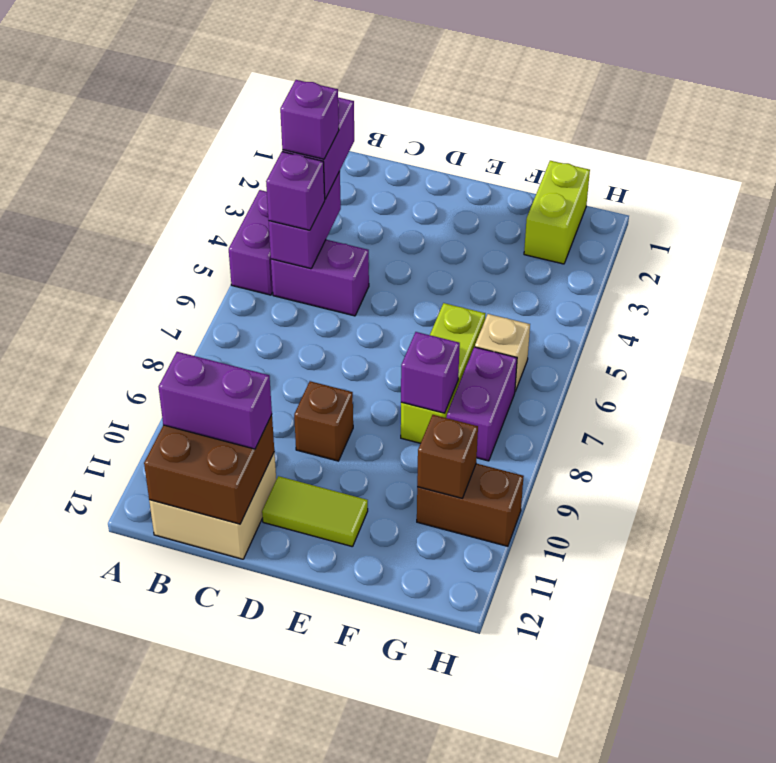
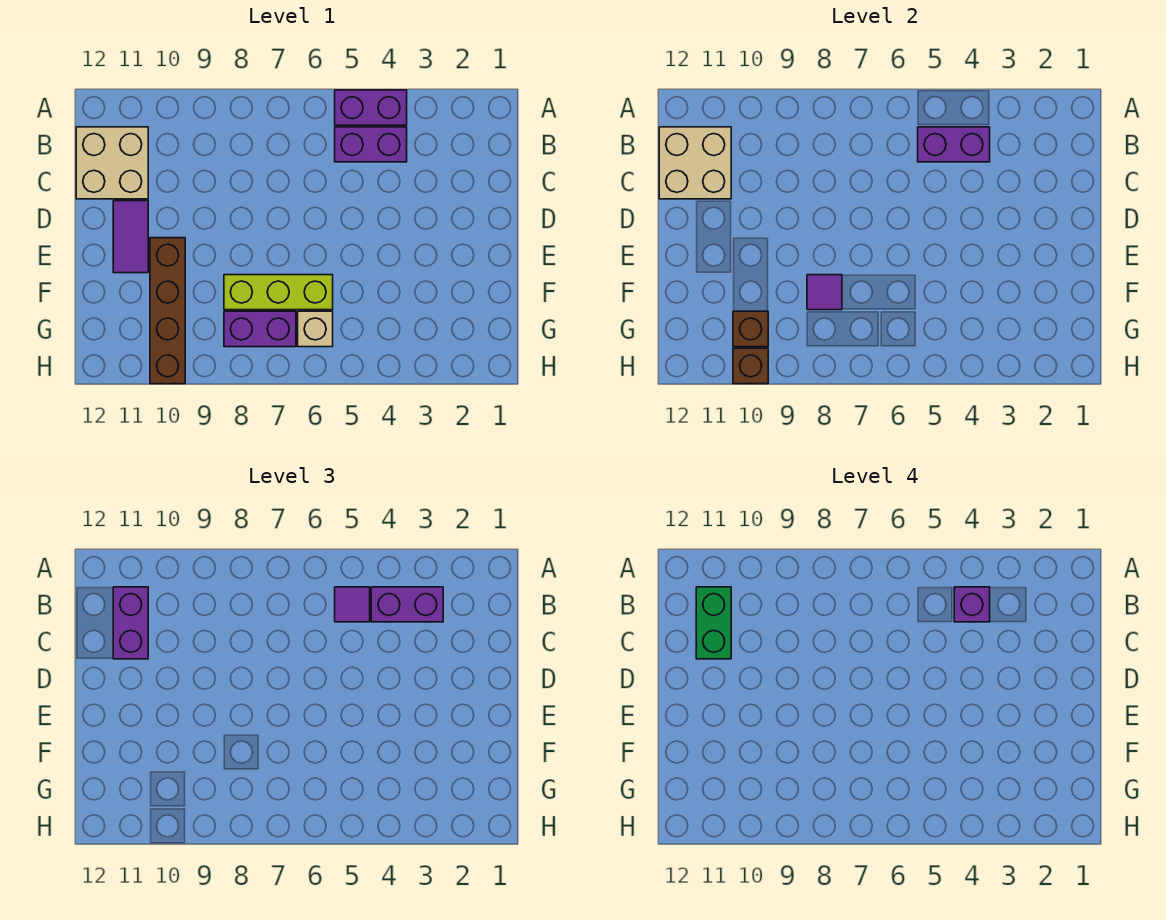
purple brick B5:C5 level 1 -> purple brick B4:B5 level 1
purple brick B5 level 3 -> purple tile B5 level 3
brown brick B11:C12 level 2 -> tan brick B11:C12 level 2
none -> green brick B11:C11 level 4
brown brick D9 level 1 -> brown brick H10 level 2
lime tile D11:E11 level 1 -> purple tile D11:E11 level 1
purple brick F8 level 2 -> purple tile F8 level 2
lime brick G1:G2 level 1 -> none
brown brick G10:H10 level 1 -> brown brick E10:H10 level 1

